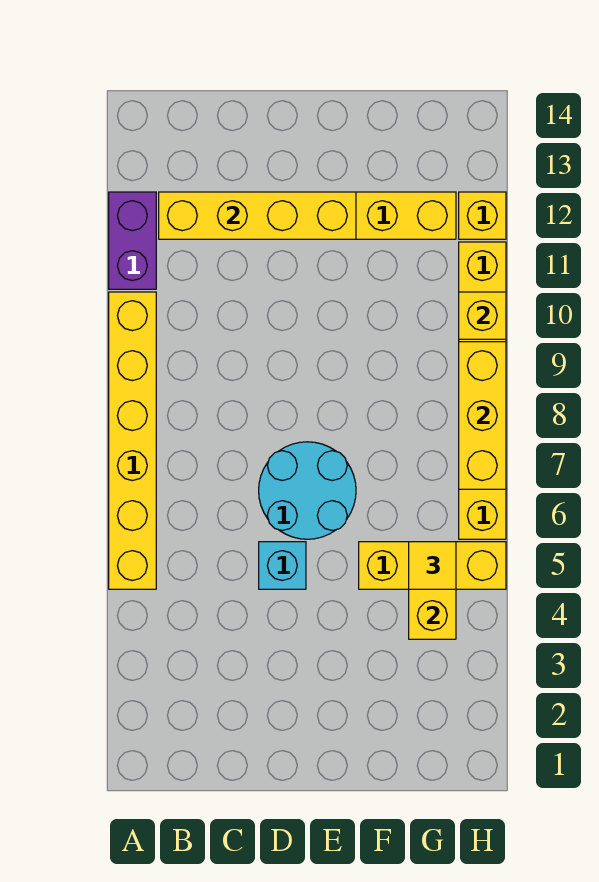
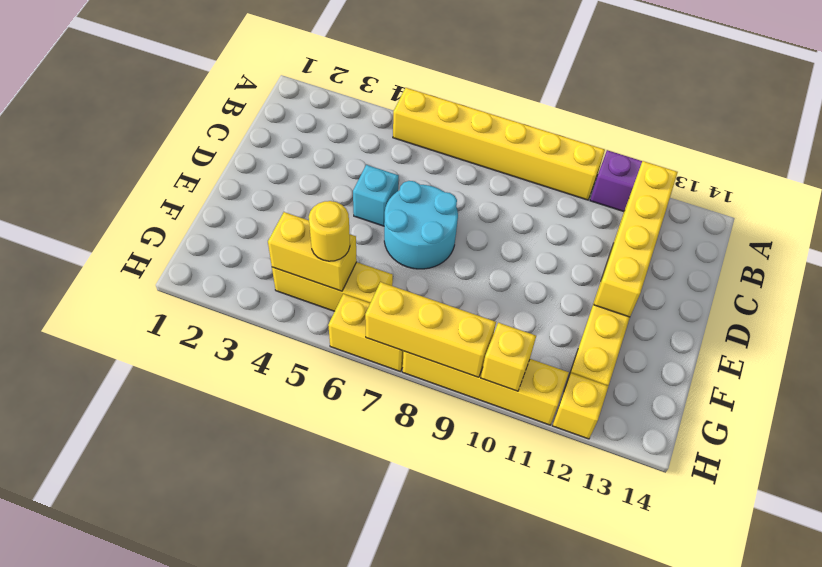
yellow brick F5:H5 level 1 -> yellow brick G4:G6 level 1
yellow tile G5 level 3 -> yellow round brick G5 level 3

